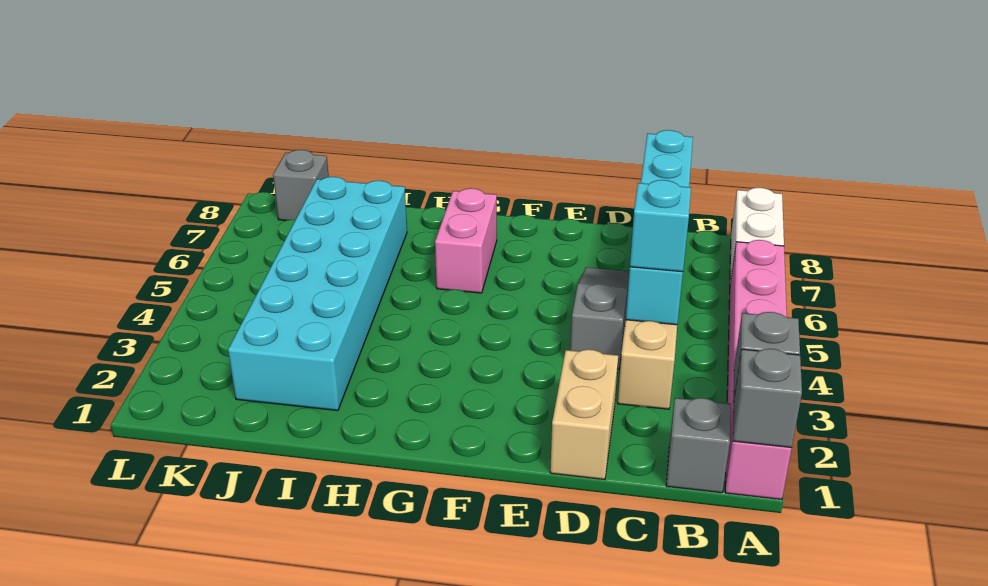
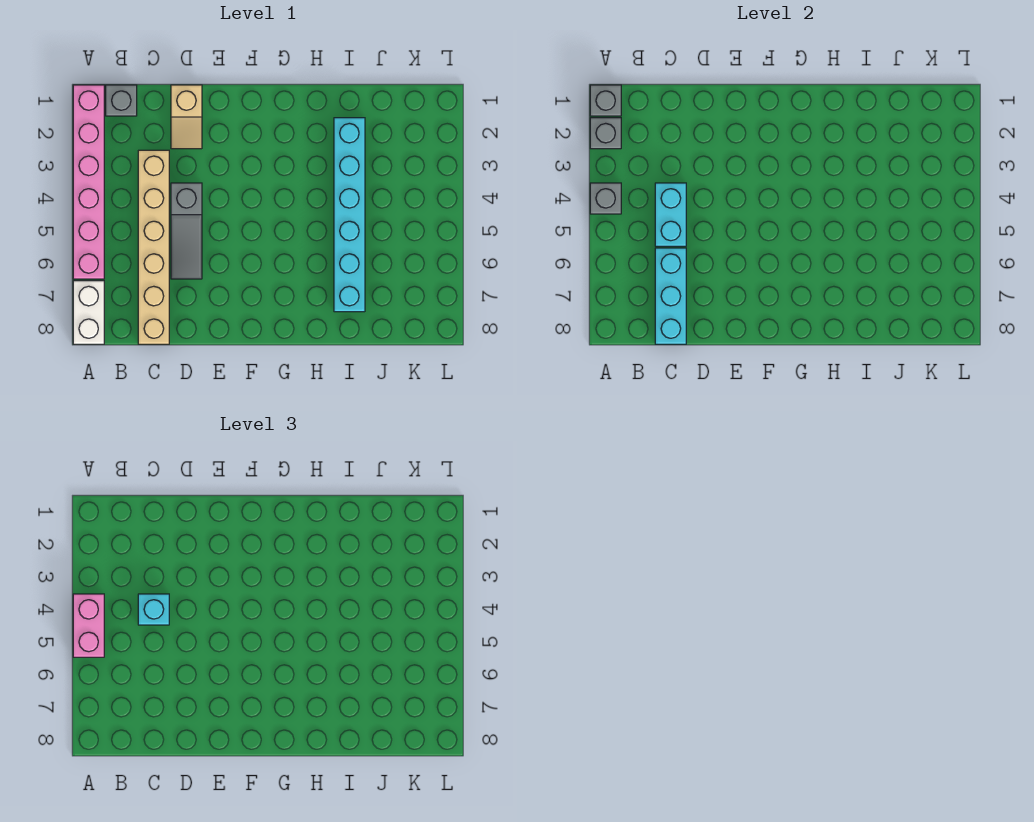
tan brick D1:D2 level 1 -> tan slope D1:D2 level 1 top 1
pink brick G6:G7 level 1 -> pink brick A4:A5 level 3
cyan brick I2:J7 level 1 -> cyan brick I2:I7 level 1
grey brick K8 level 1 -> grey brick A4 level 2

